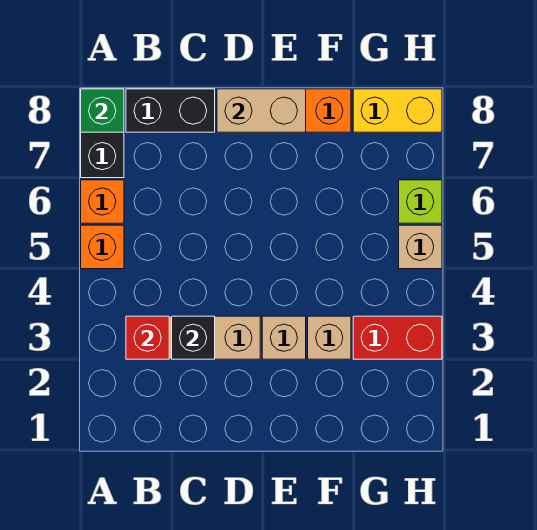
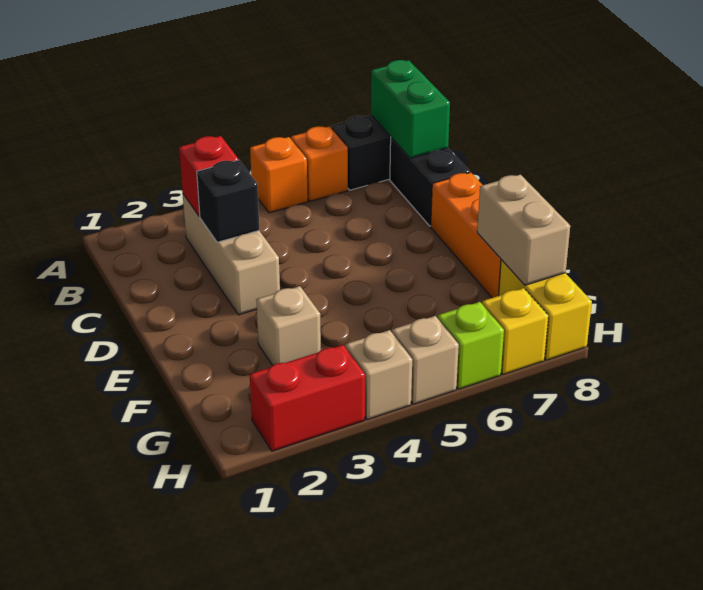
green brick A8 level 2 -> green brick A8:B8 level 2
tan brick D8:E8 level 2 -> tan brick F8:G8 level 2
tan brick E3 level 1 -> tan brick H4 level 1
red brick G3:H3 level 1 -> red brick H2:H3 level 1
none -> yellow brick H7 level 1

